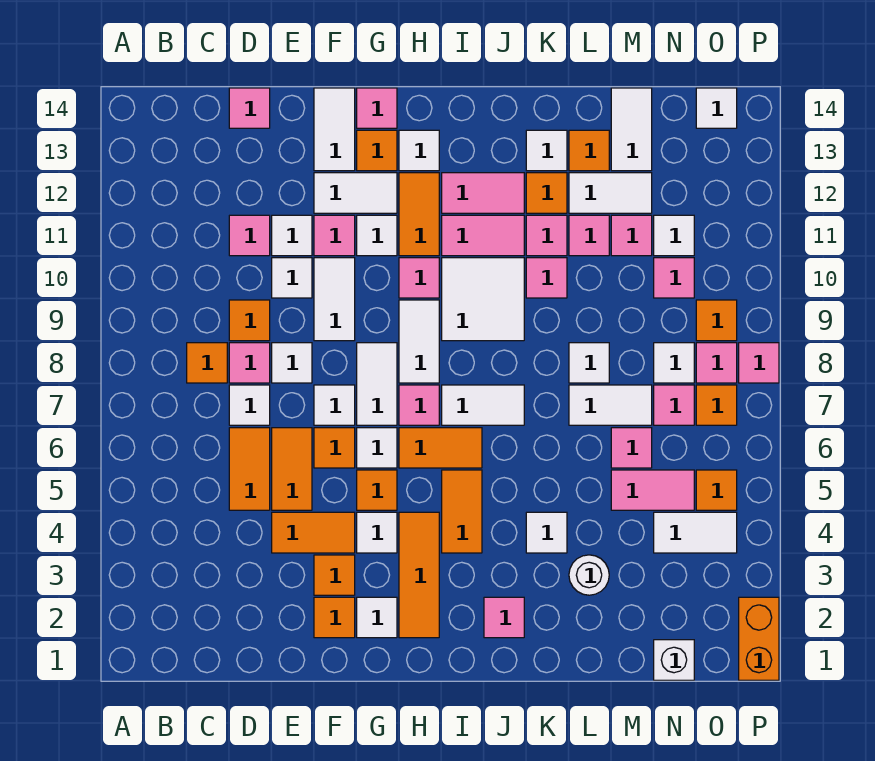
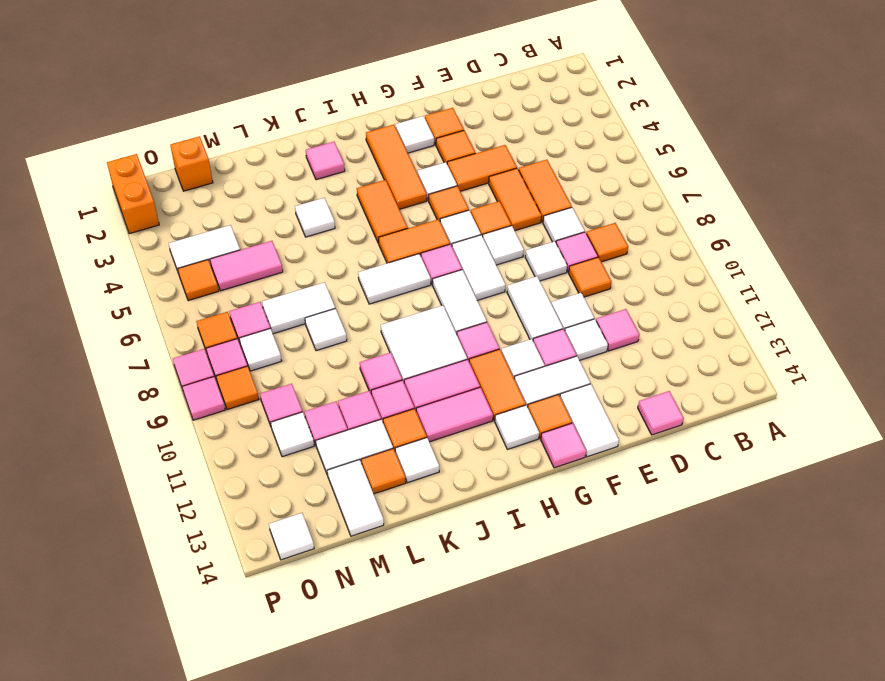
white round brick L3 level 1 -> none
pink tile M6 level 1 -> pink tile P9 level 1
white brick N1 level 1 -> orange brick N1 level 1

